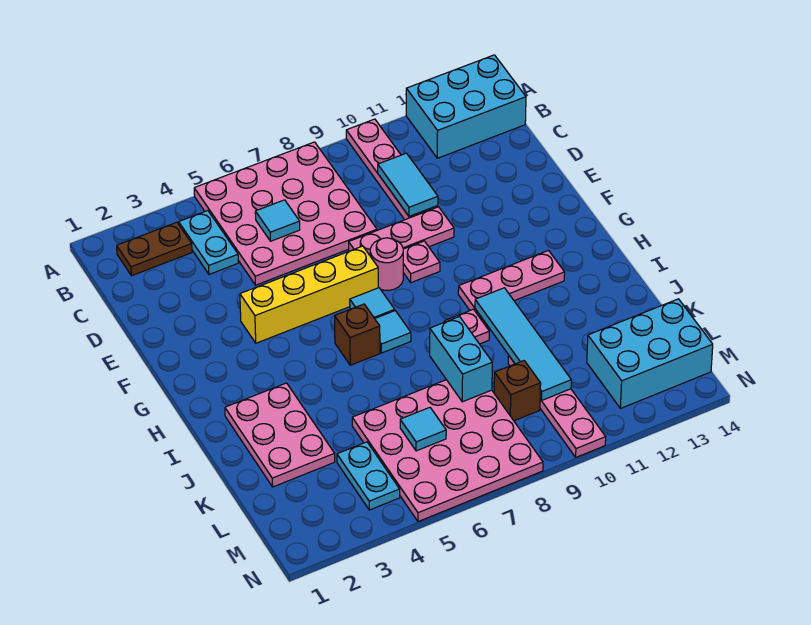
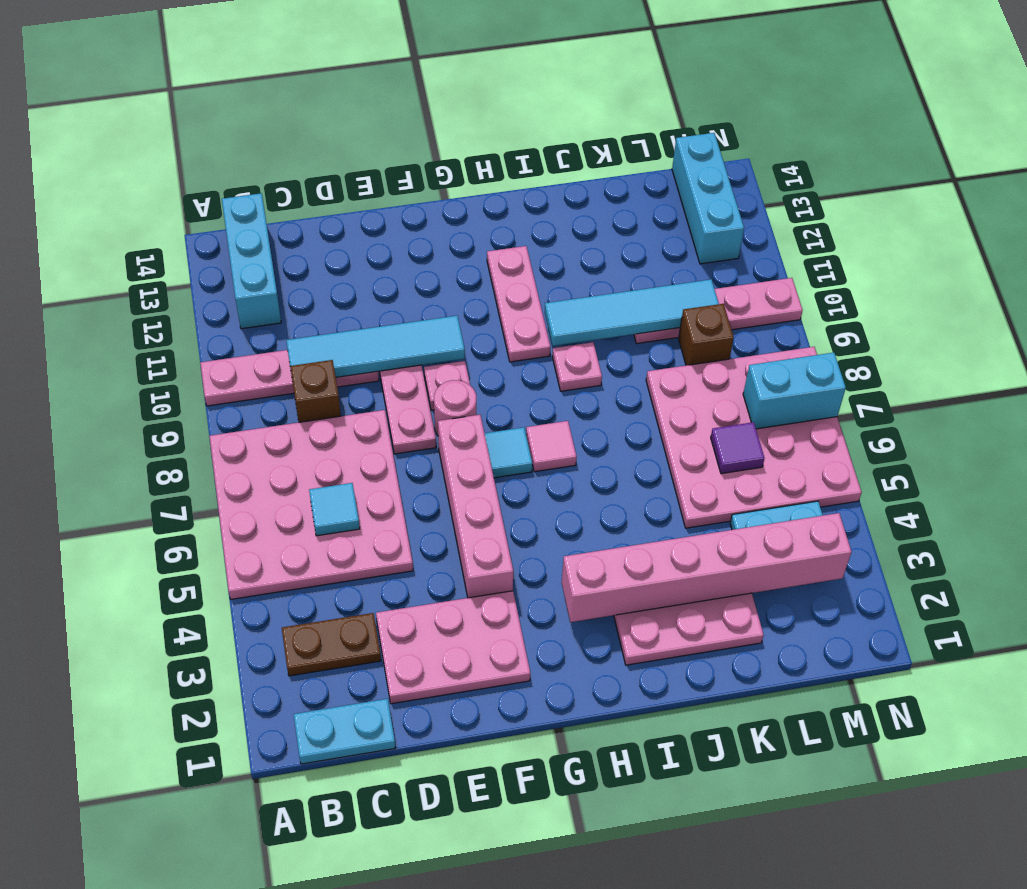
cyan brick A12:B14 level 1 -> cyan brick B12:B14 level 1
brown plate B2:B3 level 1 -> brown plate B3:C3 level 1
cyan plate B4:C4 level 1 -> cyan plate B1:C1 level 1
cyan tile C10:D10 level 2 -> cyan tile C10:F10 level 2
none -> pink plate D2:F3 level 1
yellow brick F4:F7 level 1 -> pink brick F4:F7 level 1
none -> pink brick H3:M3 level 2
brown brick H6 level 1 -> brown brick C9 level 1
cyan tile H7 level 1 -> pink tile H7 level 1
cyan brick J8:K8 level 2 -> cyan brick M7:N7 level 2
cyan tile L6 level 2 -> purple tile L6 level 2
cyan brick L12:M14 level 1 -> cyan brick M12:M14 level 1

